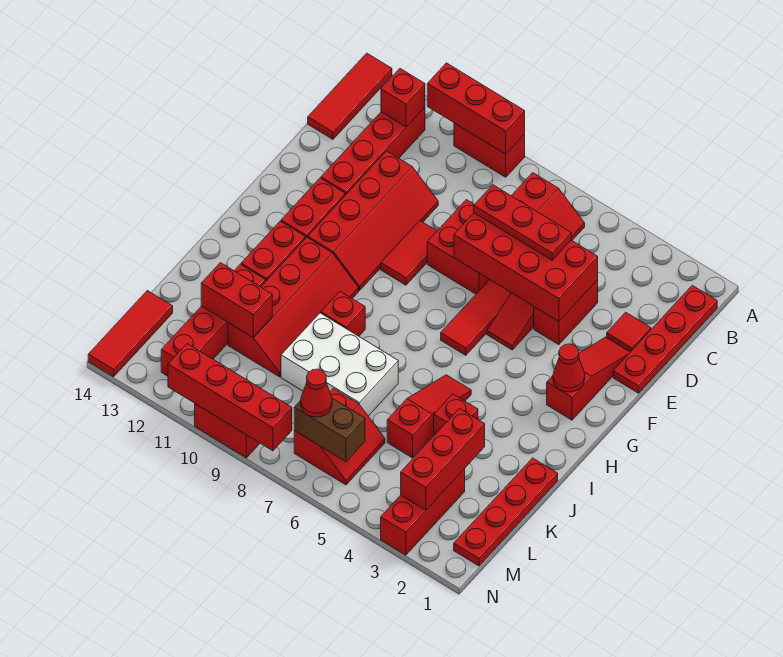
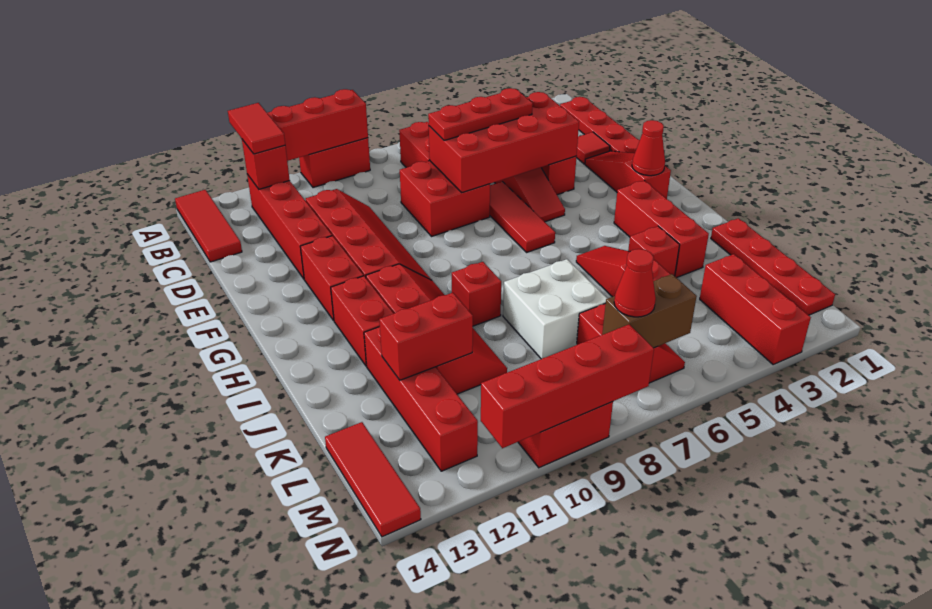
red tile E9:F9 level 1 -> red tile A12:B12 level 3
white brick J7:K9 level 1 -> white brick J7:K8 level 1
red brick K3:M3 level 2 -> red brick H3:J3 level 1

